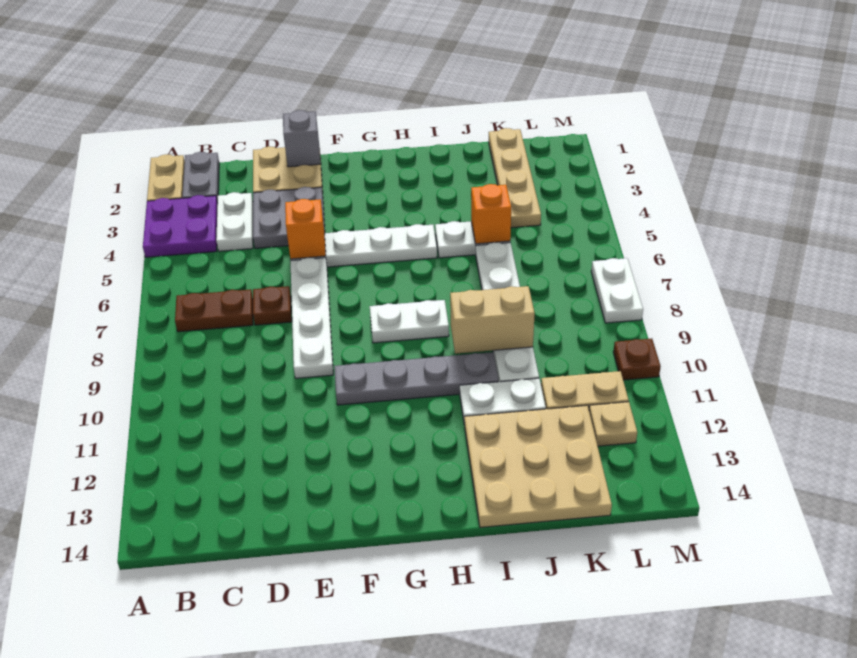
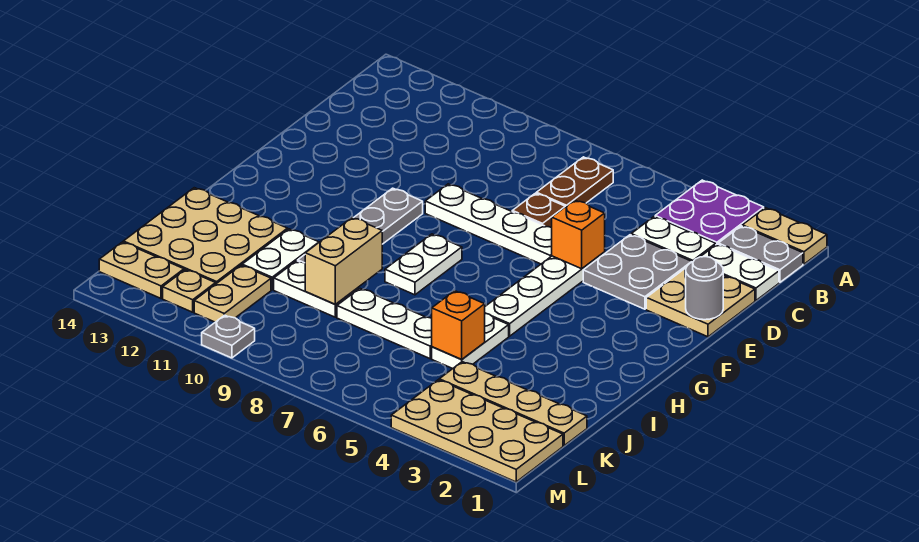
grey brick E1 level 2 -> grey round brick E1 level 2
none -> tan plate L1:M4 level 1
none -> tan plate L13:L14 level 1
white plate M7:M8 level 1 -> white plate C1:C2 level 1
brown plate M10 level 1 -> grey plate M10 level 1

